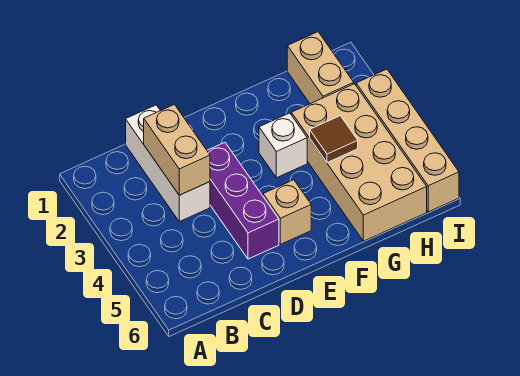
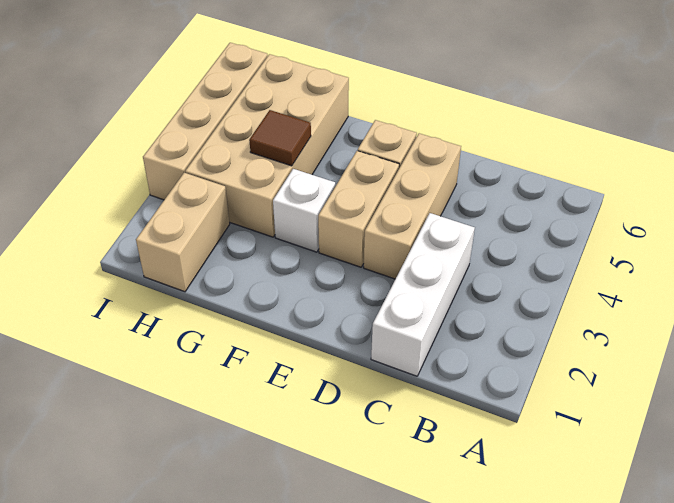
tan brick C2:C3 level 2 -> tan brick E3:E4 level 1
purple brick D3:D5 level 1 -> tan brick D3:D5 level 1

